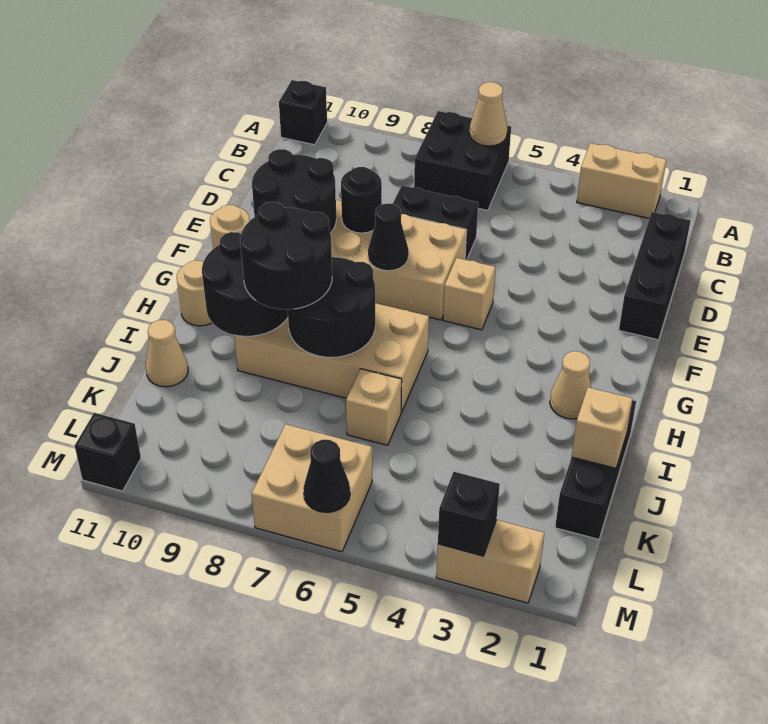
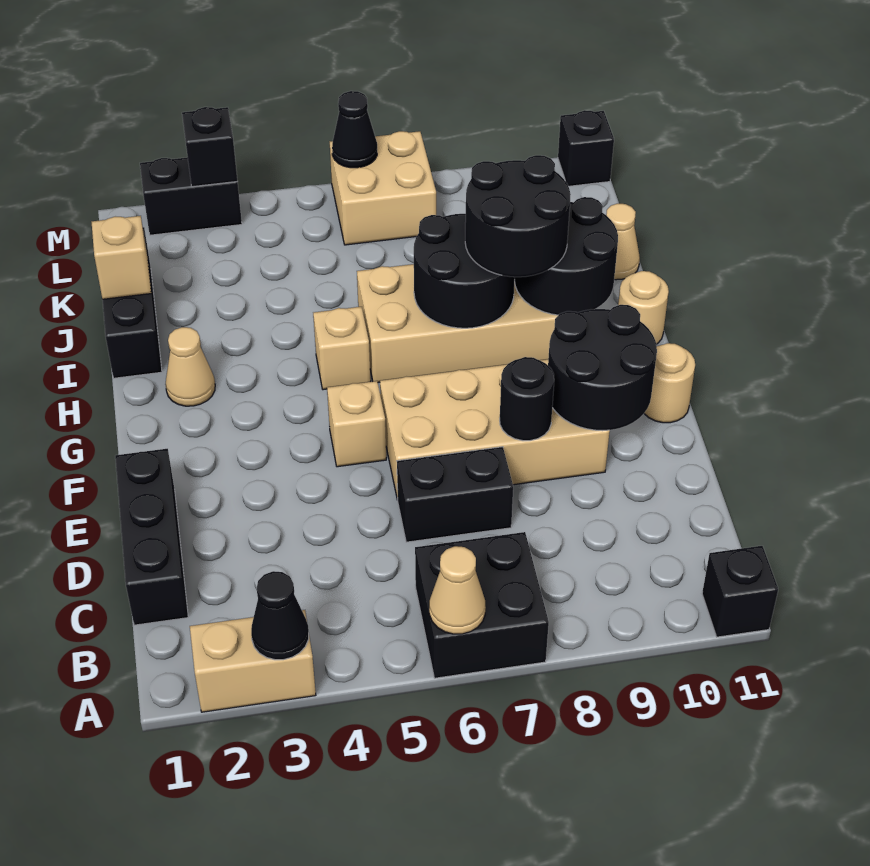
black cone F7 level 2 -> black cone A3 level 2
tan brick J6 level 1 -> tan brick H5 level 1
tan brick M2:M3 level 1 -> black brick M2:M3 level 1

